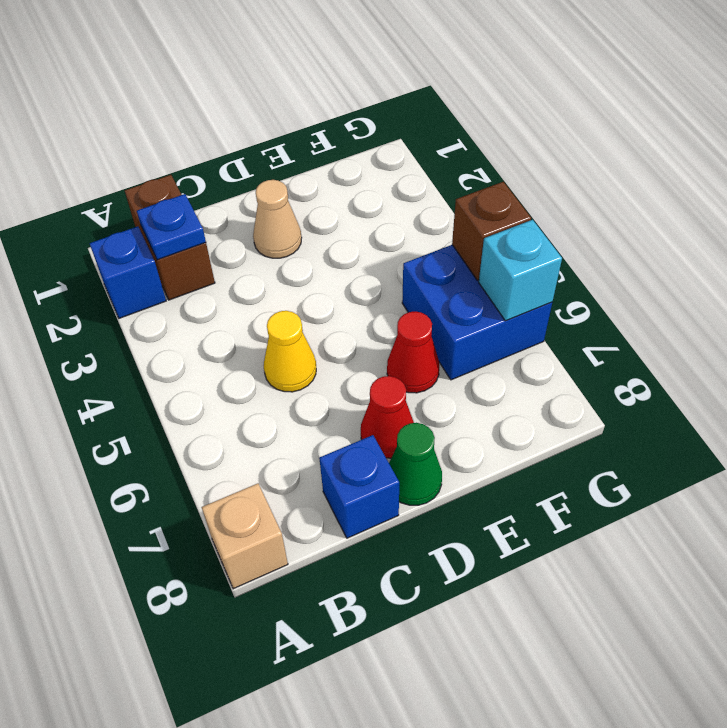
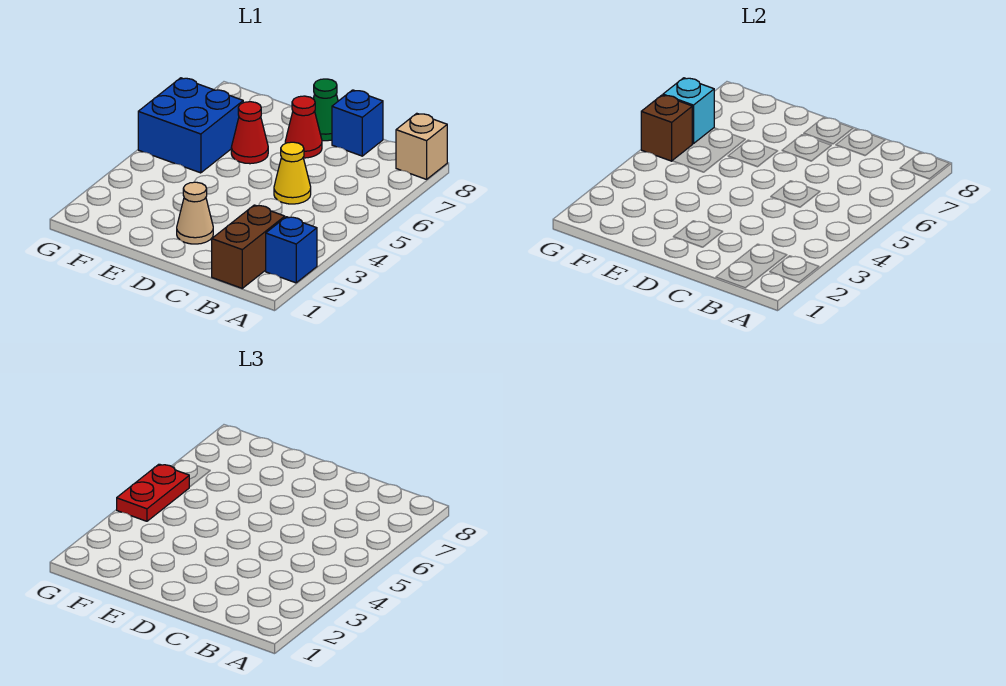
blue plate B2 level 2 -> none
none -> red plate G4:G5 level 3

